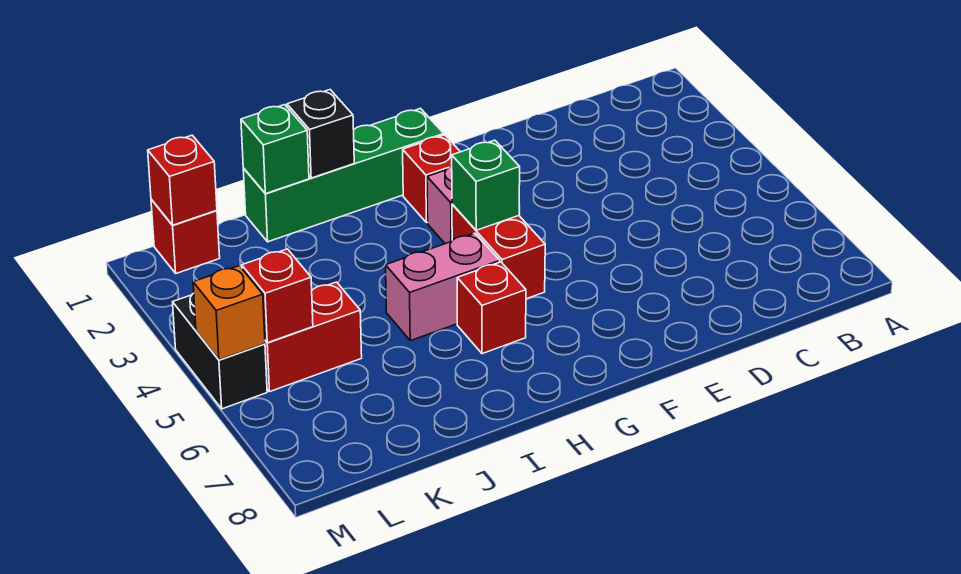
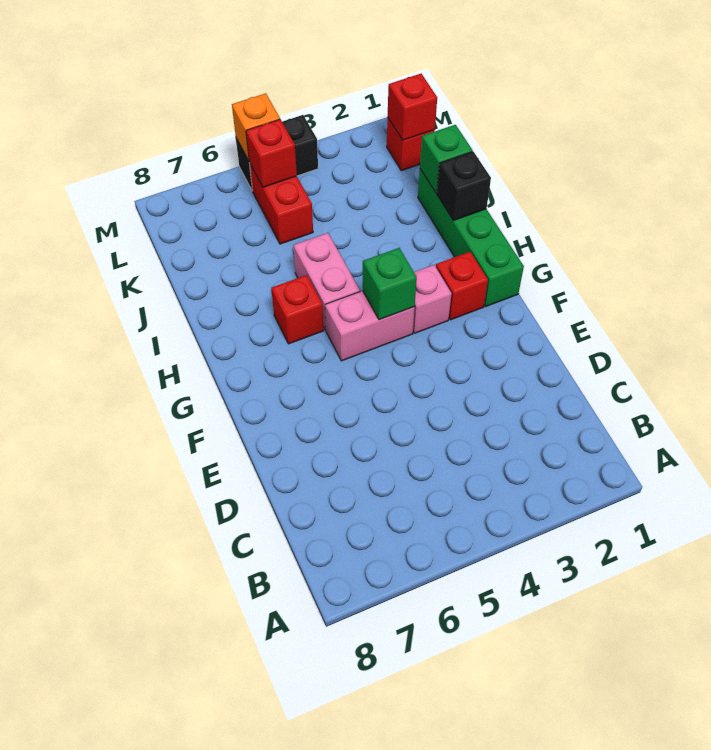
red brick G4:G5 level 1 -> pink brick G4:G5 level 1

